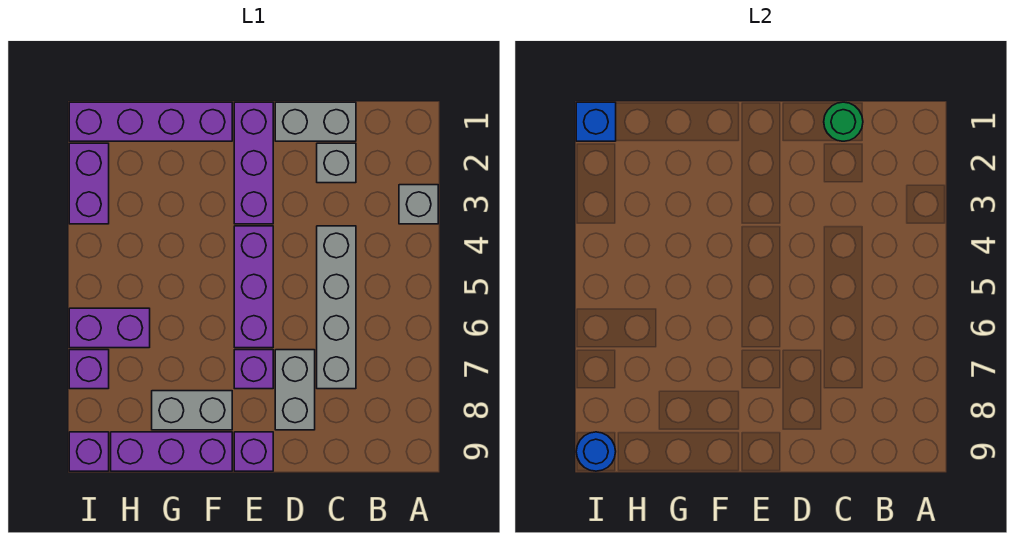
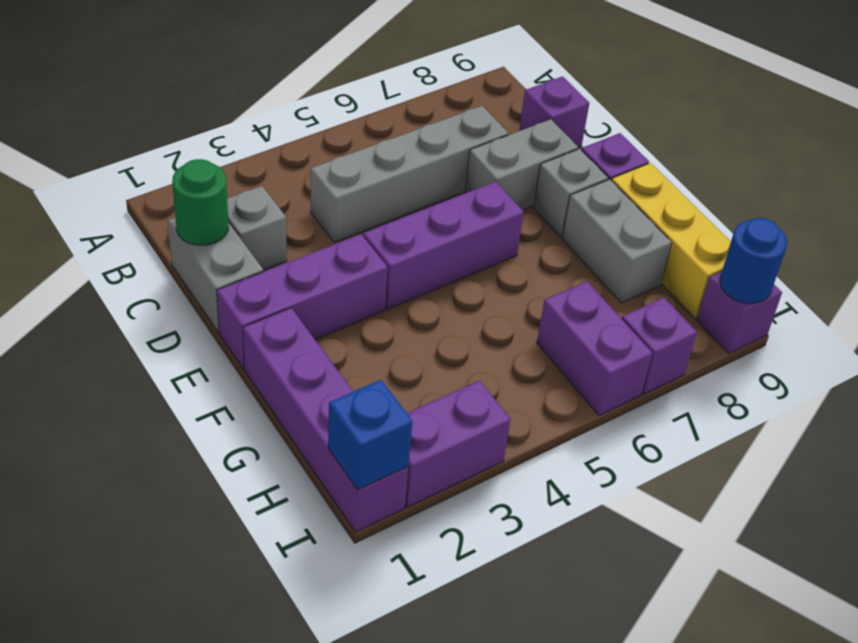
grey brick A3 level 1 -> grey brick E8 level 1
purple brick E7 level 1 -> purple brick C9 level 1
purple brick F9:H9 level 1 -> yellow brick F9:H9 level 1

